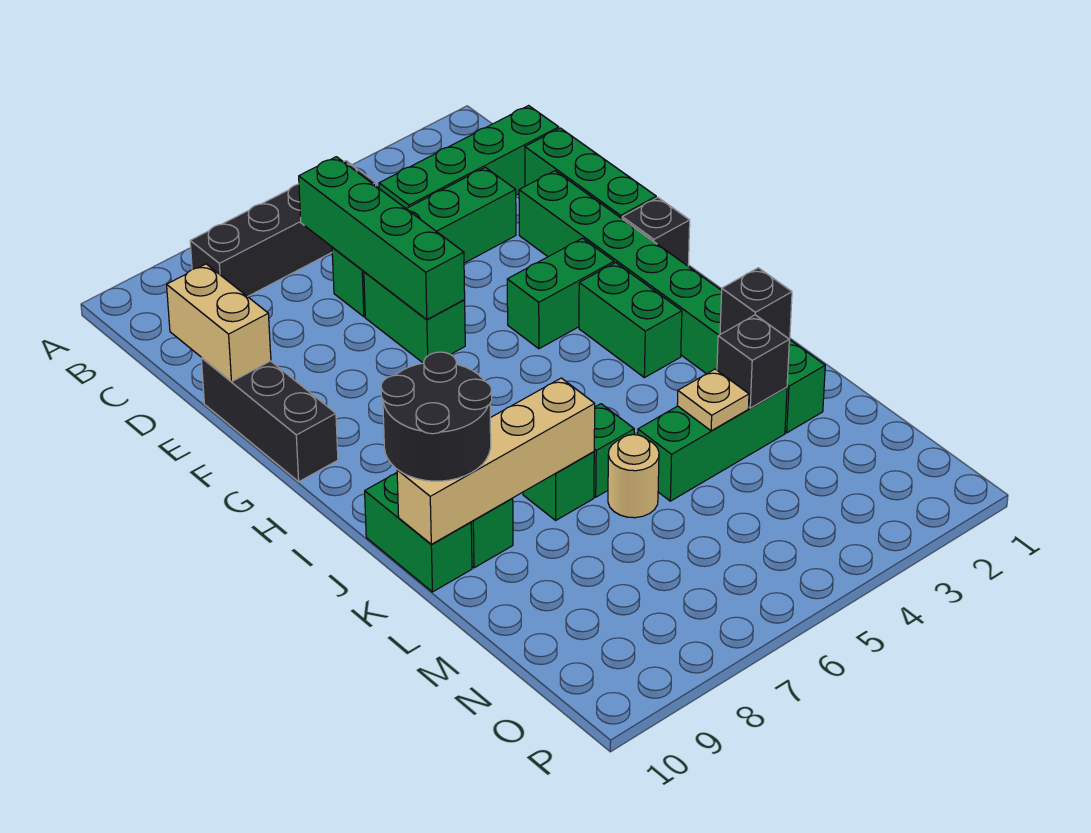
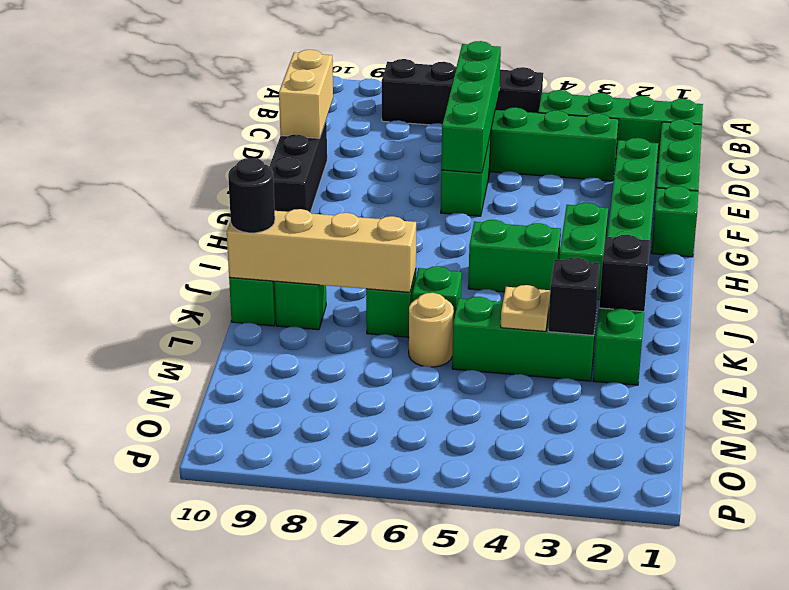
black brick G1 level 1 -> green brick G1 level 1
green brick G3:G4 level 1 -> green brick I4:I5 level 1
black round brick J9:K10 level 3 -> black round brick K10 level 3

